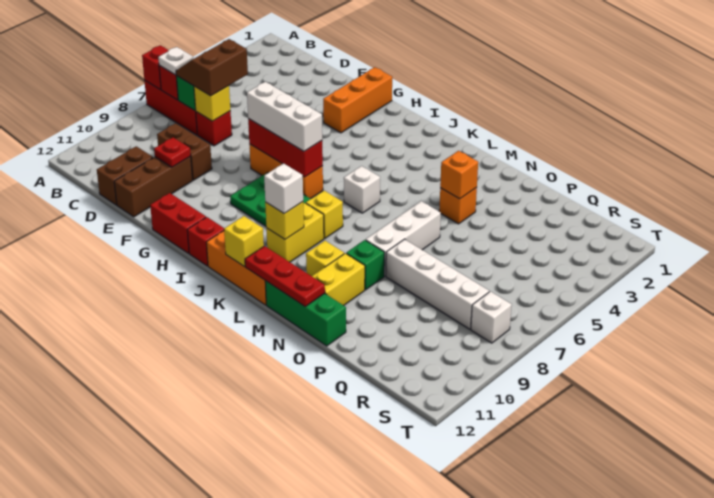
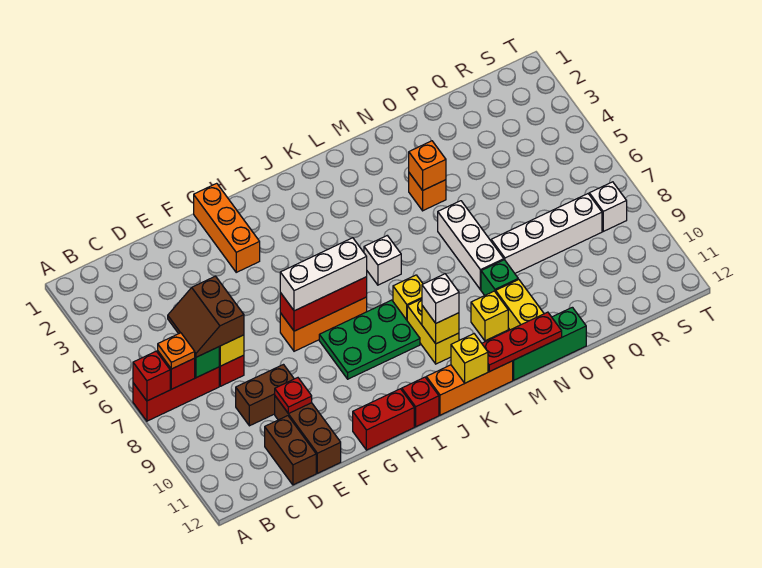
white plate B7 level 3 -> orange plate B7 level 3

